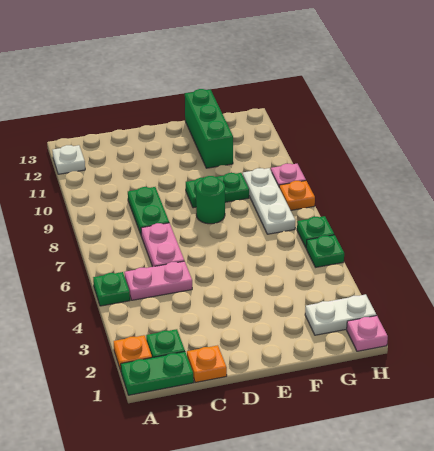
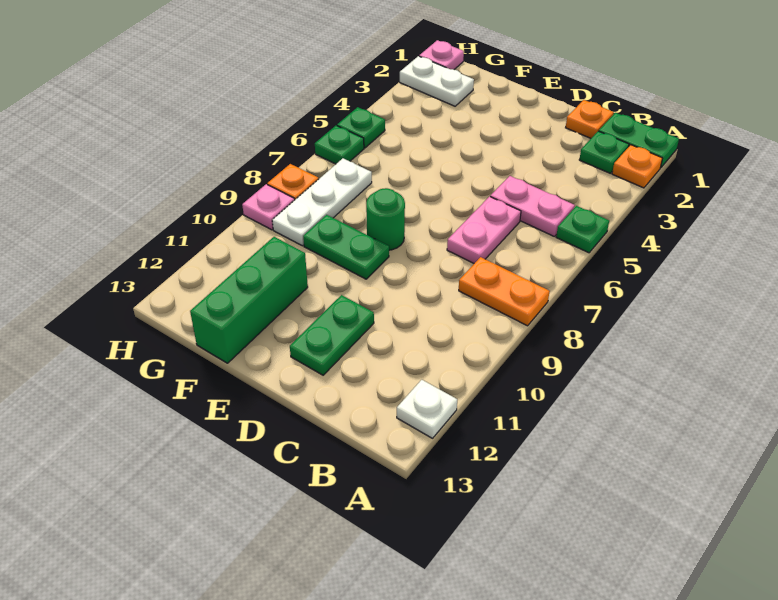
none -> orange plate A8:B8 level 1
green plate C8:C9 level 1 -> green plate D11:D12 level 1

